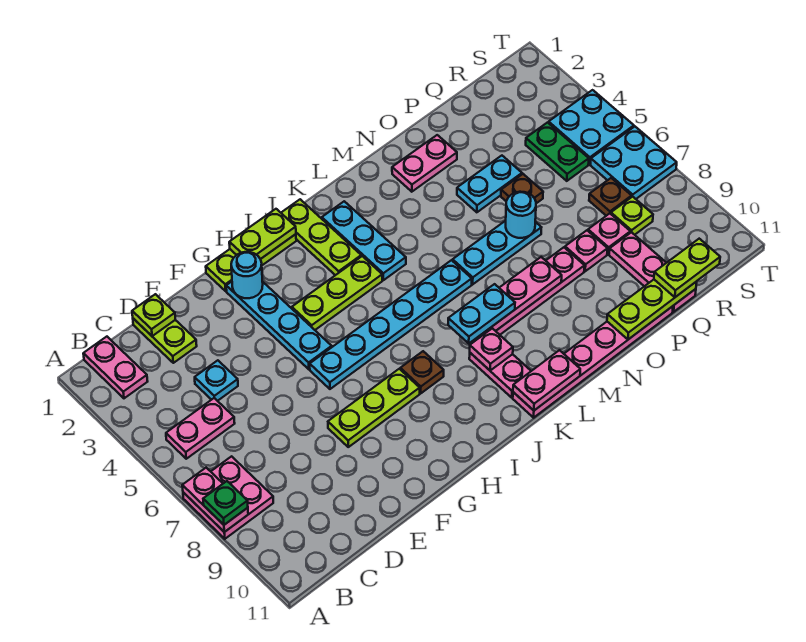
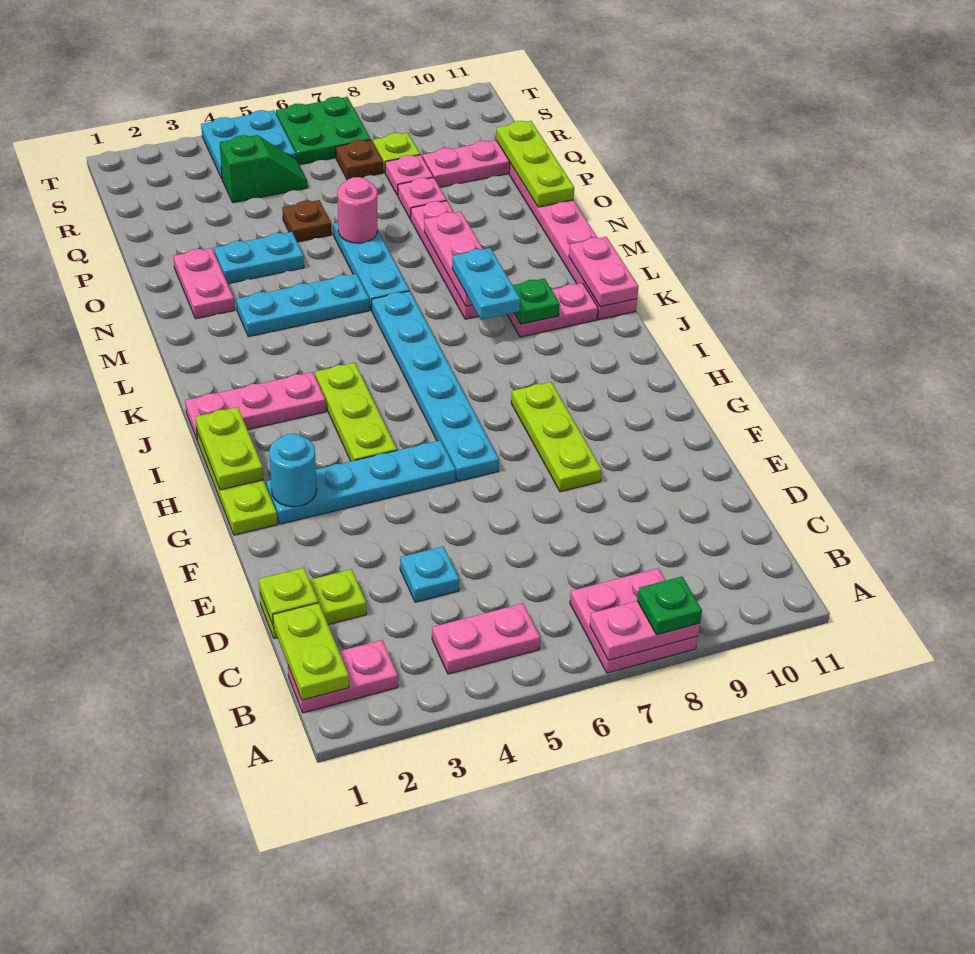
pink plate B5:C5 level 1 -> pink plate B4:B5 level 1
brown plate I8 level 1 -> none
lime plate J1:J3 level 1 -> pink plate J1:J3 level 1
cyan plate K2:K4 level 1 -> cyan plate M3:M5 level 1
pink plate K9 level 2 -> green plate K9 level 2
cyan plate O4:P4 level 1 -> cyan plate O3:O4 level 1
cyan round brick O6 level 2 -> pink round brick O6 level 2
lime plate Q11:R11 level 3 -> lime plate B1:C1 level 2
green plate R4:R5 level 1 -> green slope R4:R5 level 1 top 4
cyan plate S6:T7 level 1 -> green plate S6:T7 level 1

